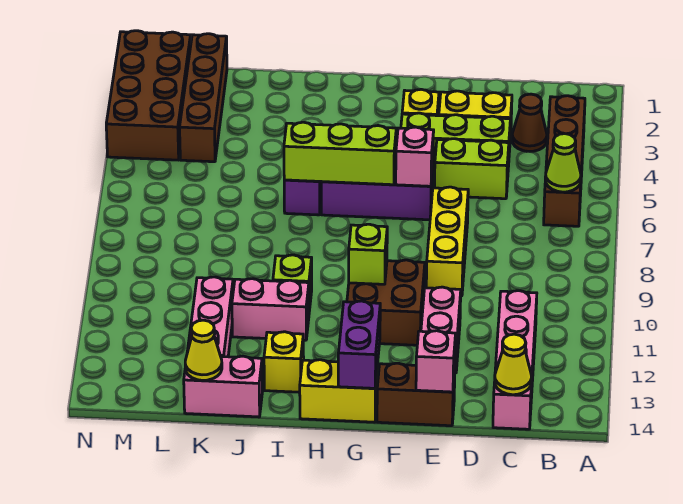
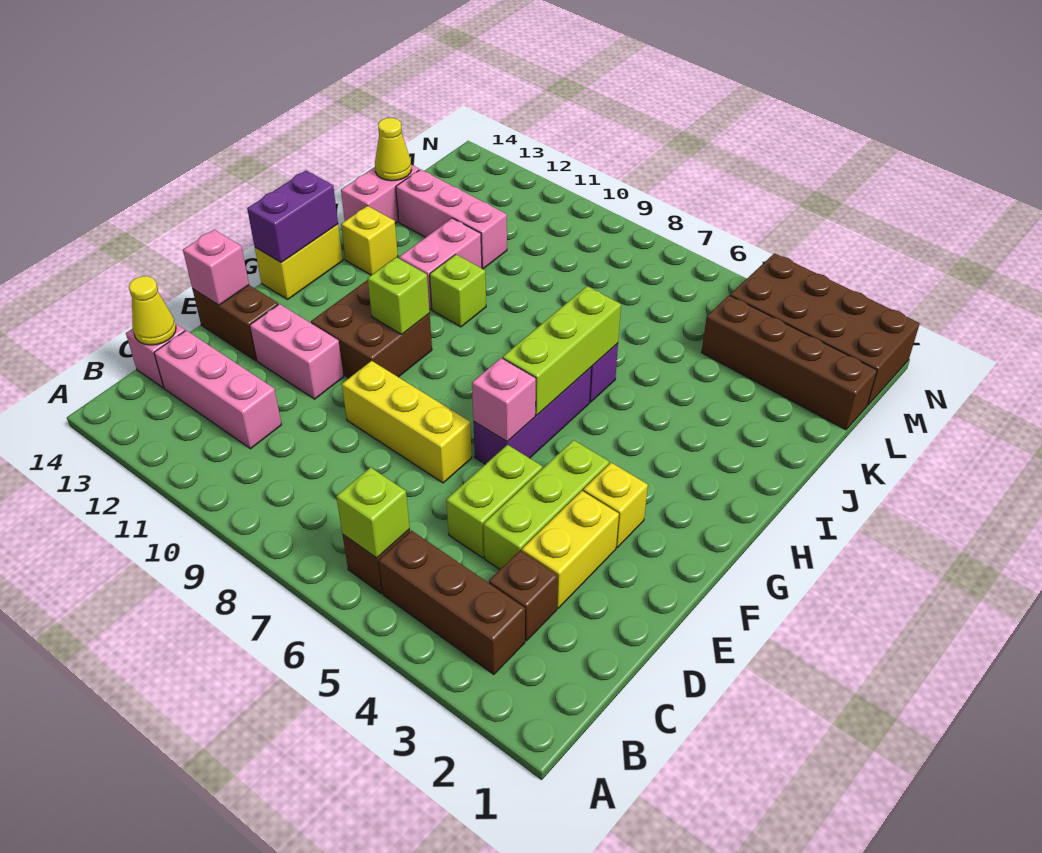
lime cone B6 level 2 -> lime brick B6 level 2
brown cone C3 level 1 -> brown brick C3 level 1
brown brick E14:F14 level 1 -> brown brick E13:E14 level 1
purple brick G13:G14 level 2 -> purple brick G14:H14 level 2

